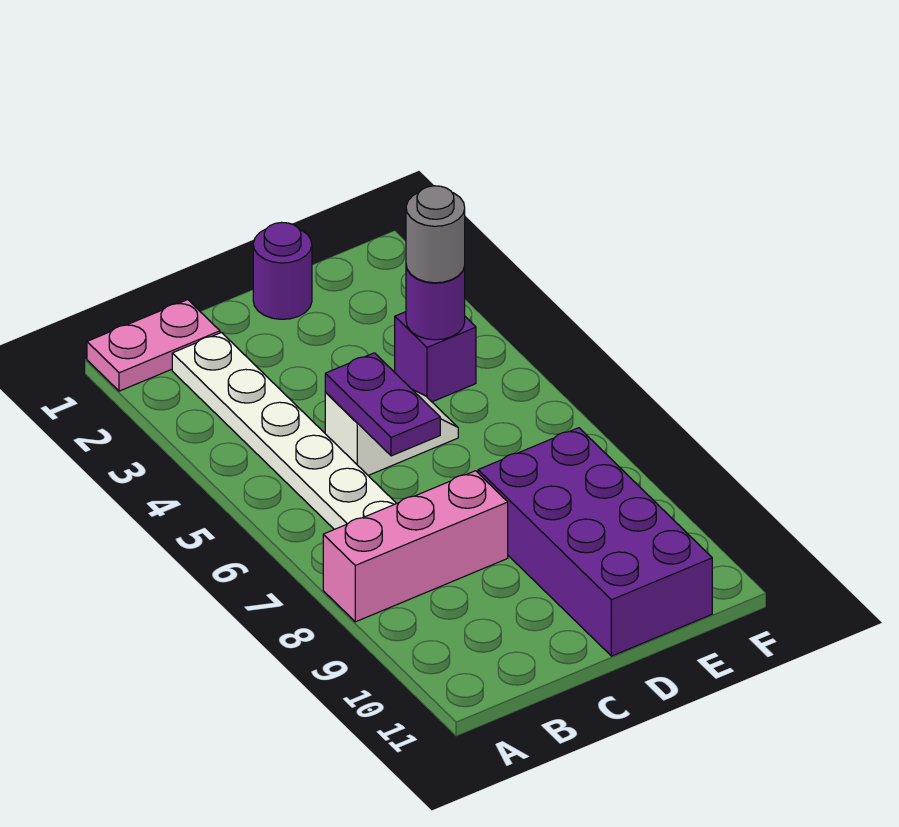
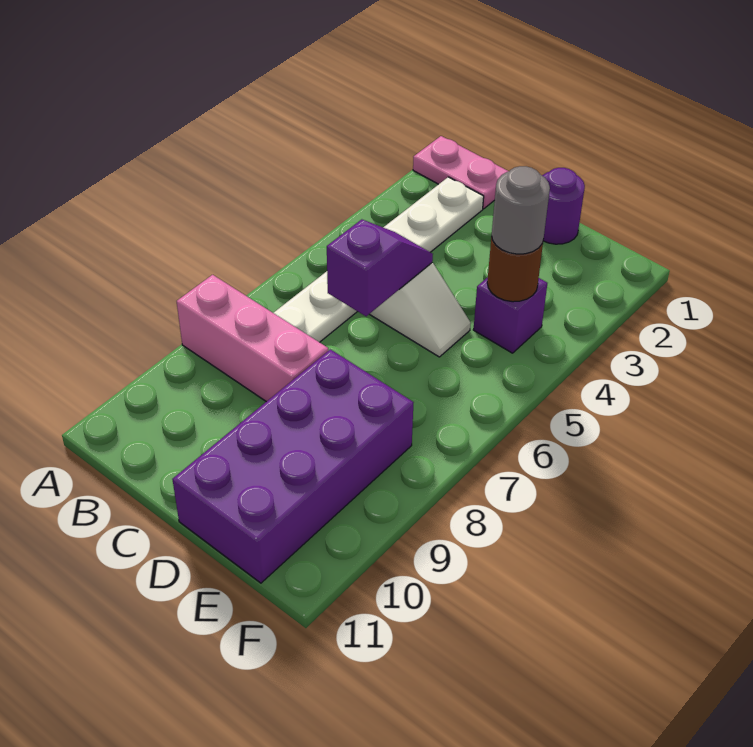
purple plate C5:C6 level 2 -> purple slope C5:C6 level 2 top 6
purple round brick E4 level 2 -> brown round brick E4 level 2

